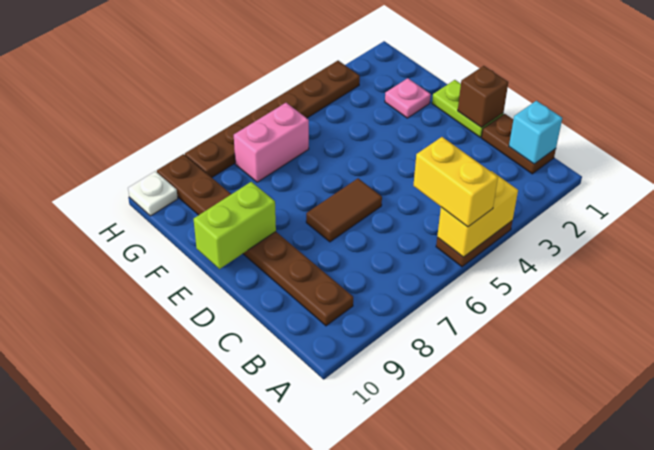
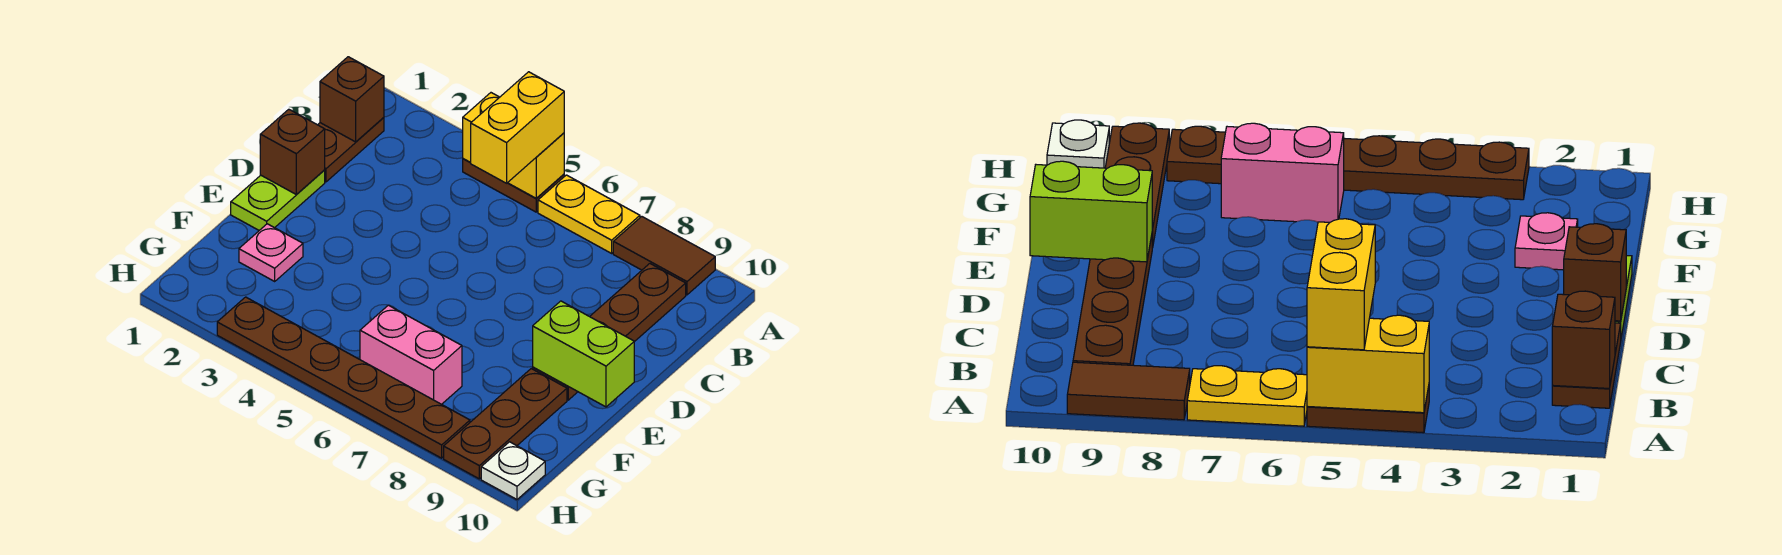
none -> yellow plate A6:A7 level 1
cyan brick B1 level 2 -> brown brick B1 level 2
brown tile D6:D7 level 1 -> brown tile A8:A9 level 1

